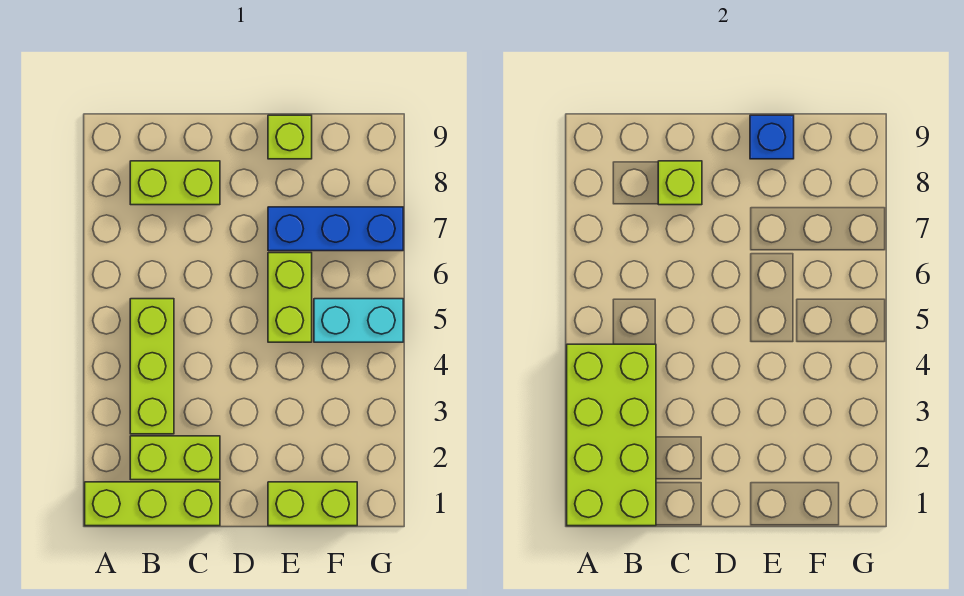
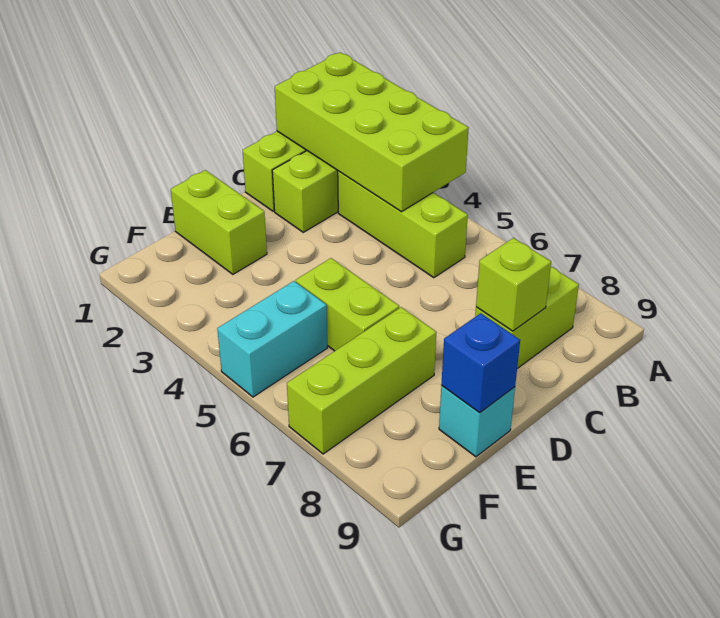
lime brick E1:F1 level 1 -> lime brick E1:E2 level 1
blue brick E7:G7 level 1 -> lime brick E7:G7 level 1
lime brick E9 level 1 -> cyan brick E9 level 1

